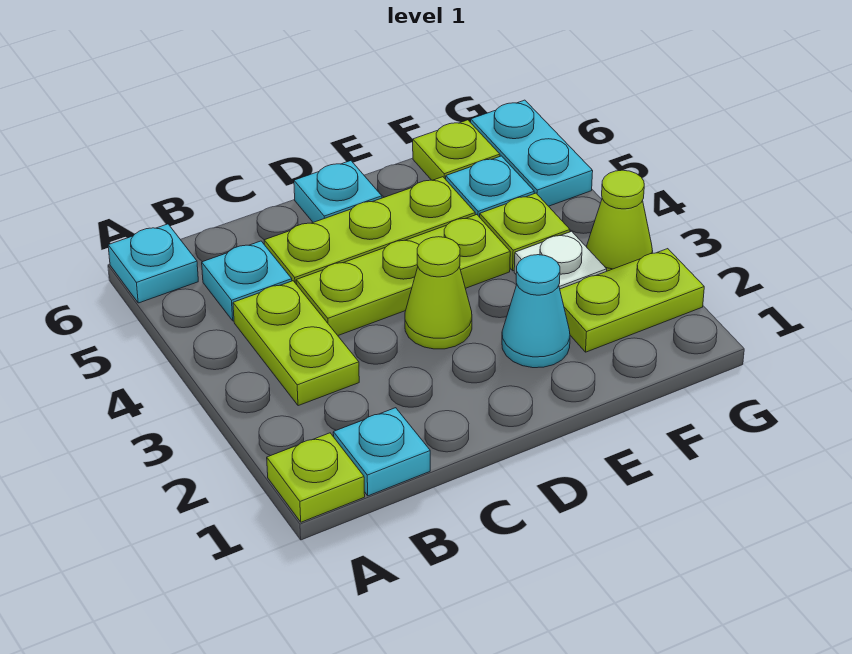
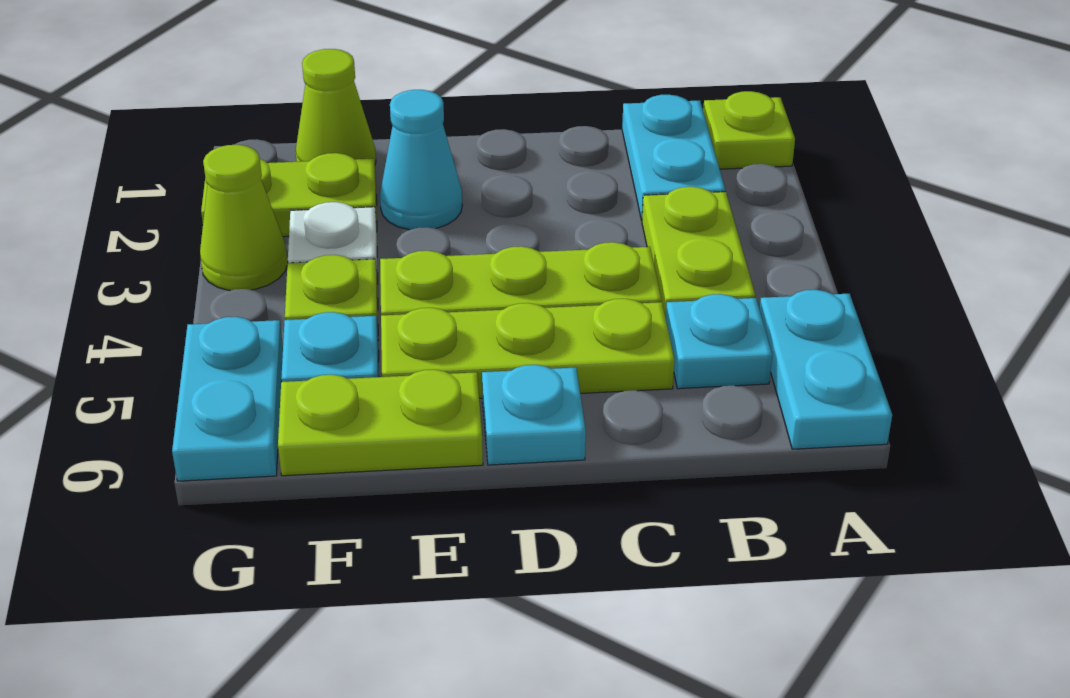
cyan plate A6 level 1 -> cyan plate A5:A6 level 1
cyan plate B1 level 1 -> cyan plate B1:B2 level 1
lime cone D3 level 1 -> lime cone F1 level 1
lime plate F6 level 1 -> lime plate E6:F6 level 1

